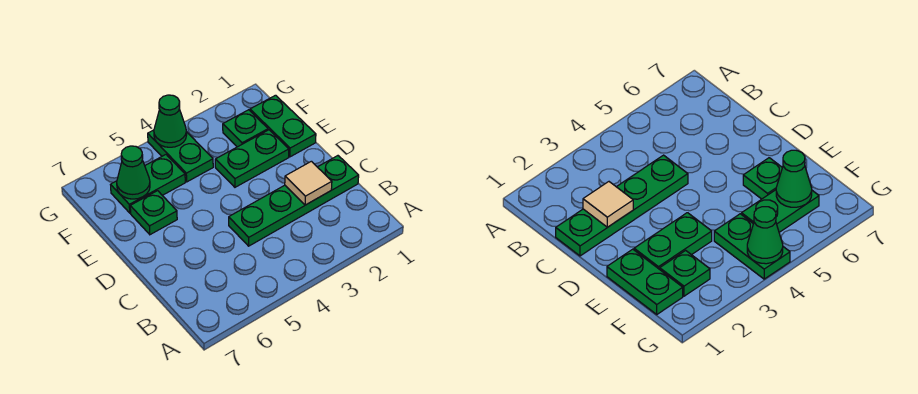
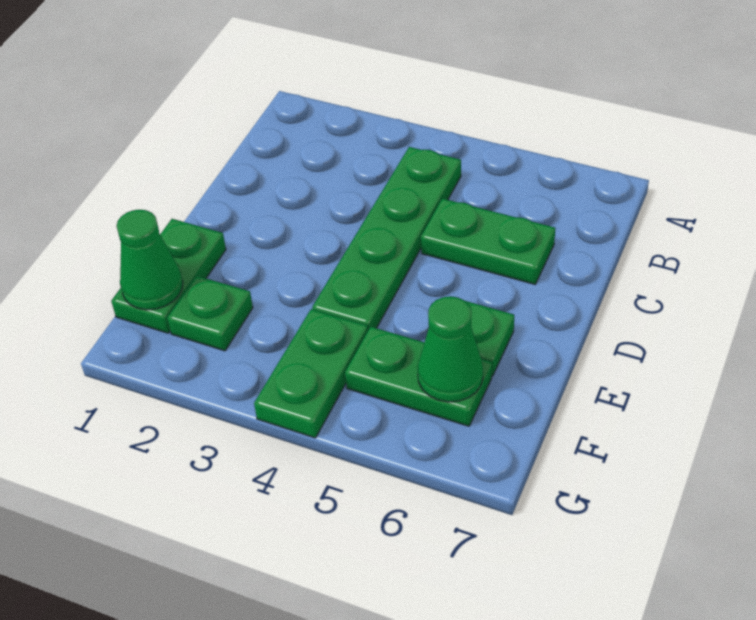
green plate C1:C4 level 1 -> green plate B4:E4 level 1
tan tile C2 level 2 -> none
green plate E2:E3 level 1 -> green plate C5:C6 level 1
green cone G4 level 2 -> green cone F1 level 2

